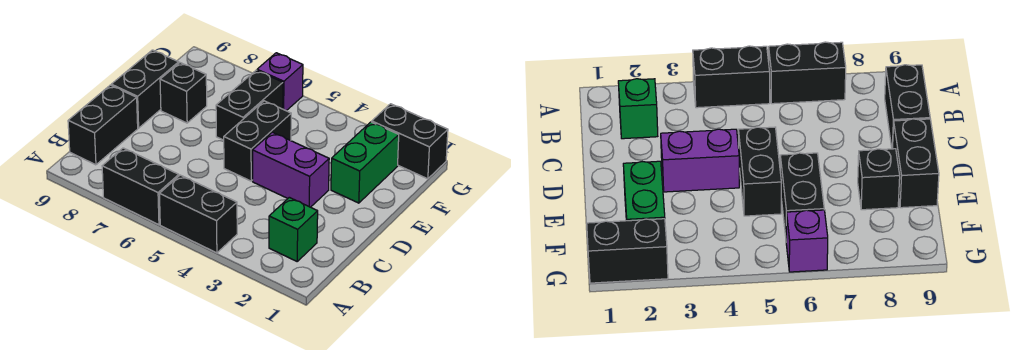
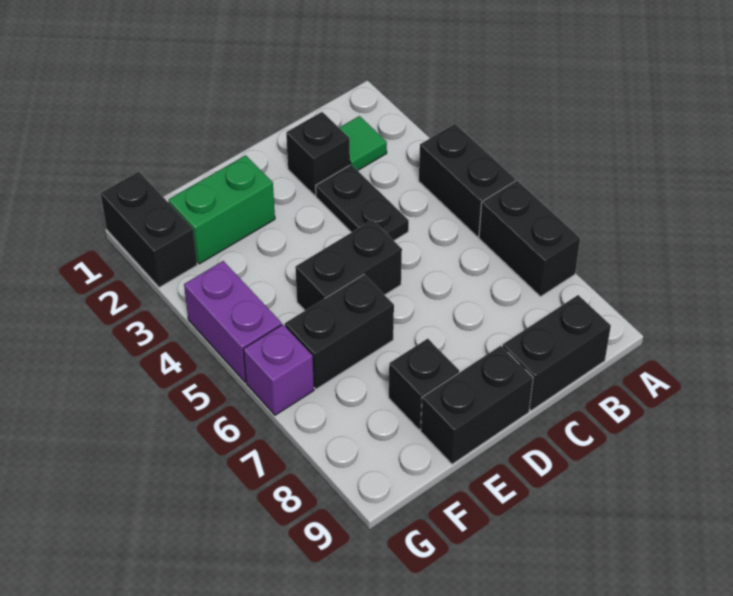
green brick B2 level 1 -> green tile B2 level 1
none -> black brick C2 level 1
none -> black plate C3:C4 level 1
purple brick D3:D4 level 1 -> purple brick G4:G5 level 1

